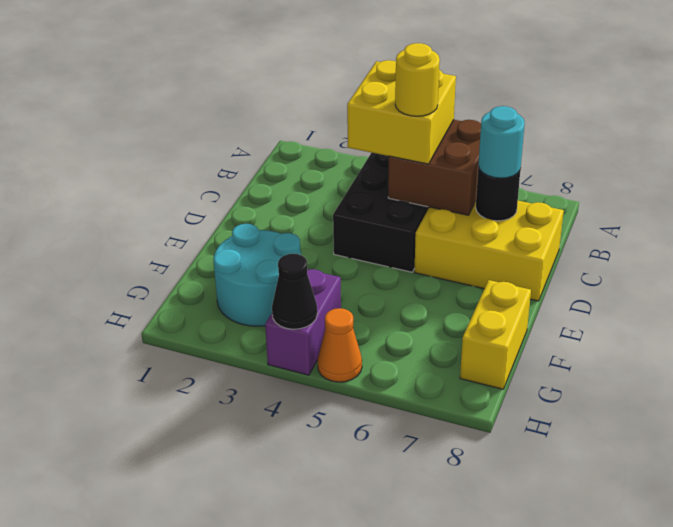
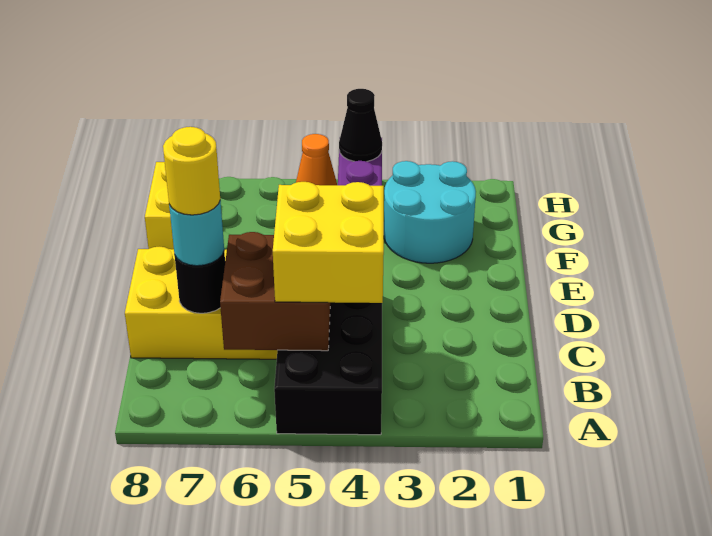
yellow round brick C5 level 4 -> yellow round brick C7 level 4

